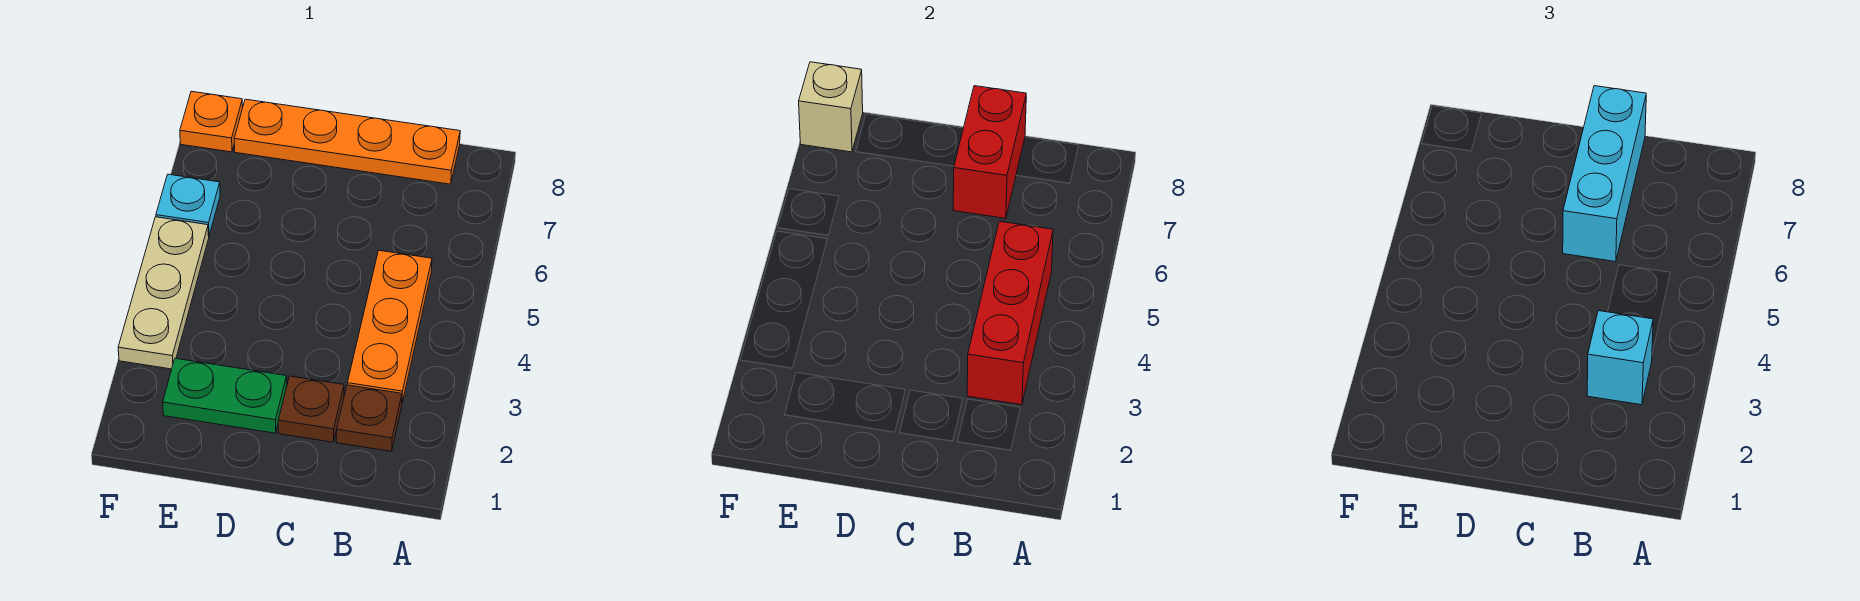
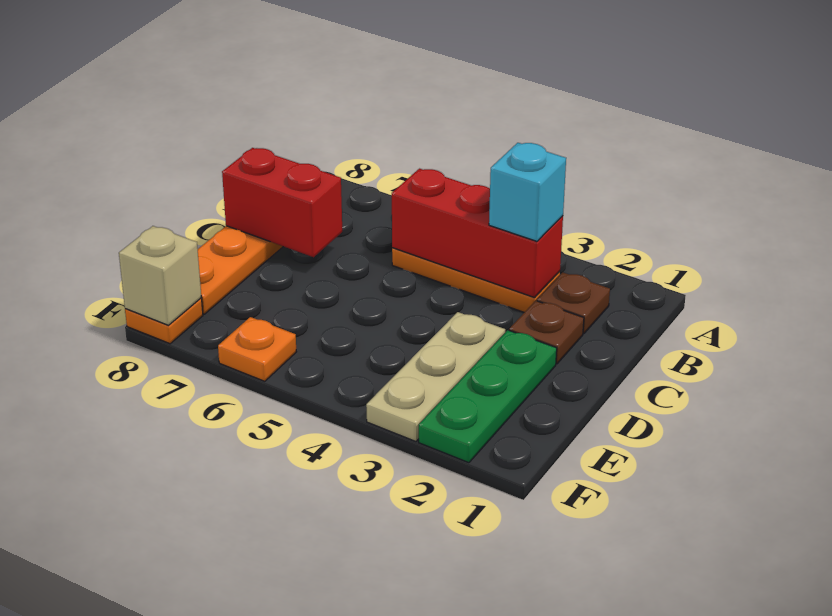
cyan brick C6:C8 level 3 -> none
green plate D2:E2 level 1 -> green plate D2:F2 level 1
tan plate F3:F5 level 1 -> tan plate D3:F3 level 1
cyan plate F6 level 1 -> orange plate F6 level 1

